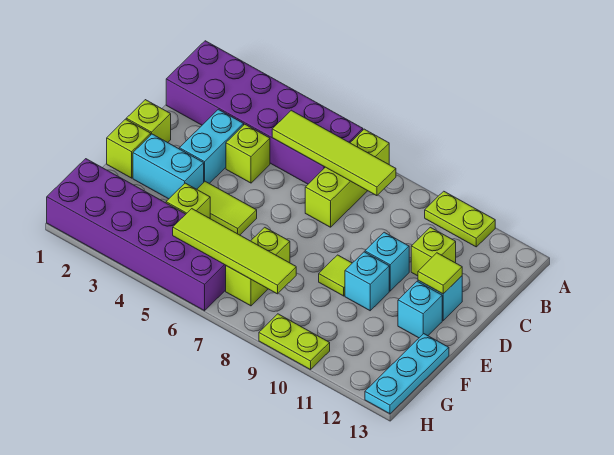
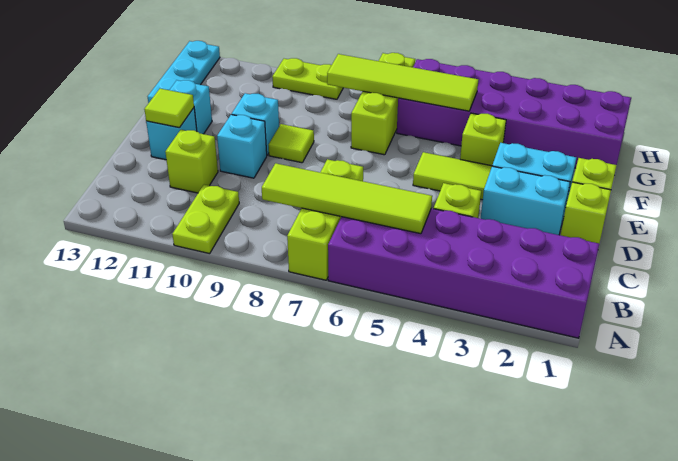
lime plate A10:A11 level 1 -> lime plate A10:B10 level 1
cyan brick C3:D3 level 1 -> cyan brick D2:D3 level 1
lime brick F7:G7 level 1 -> lime brick F7:H7 level 1

